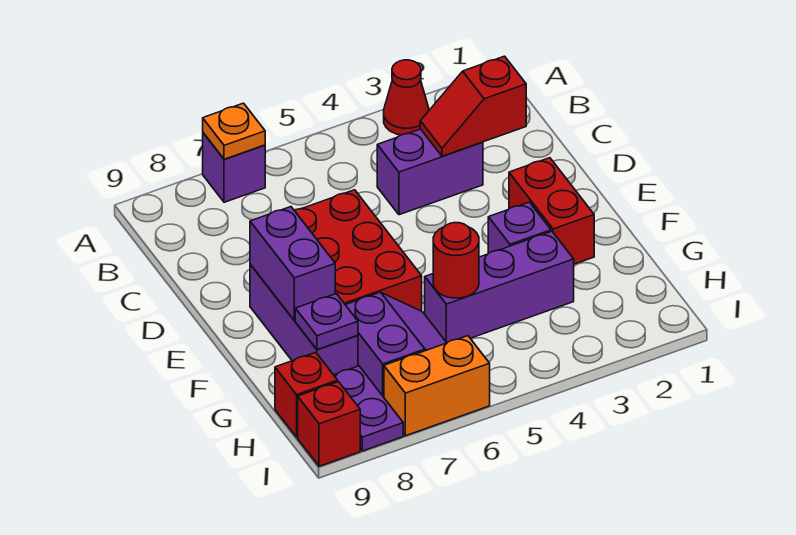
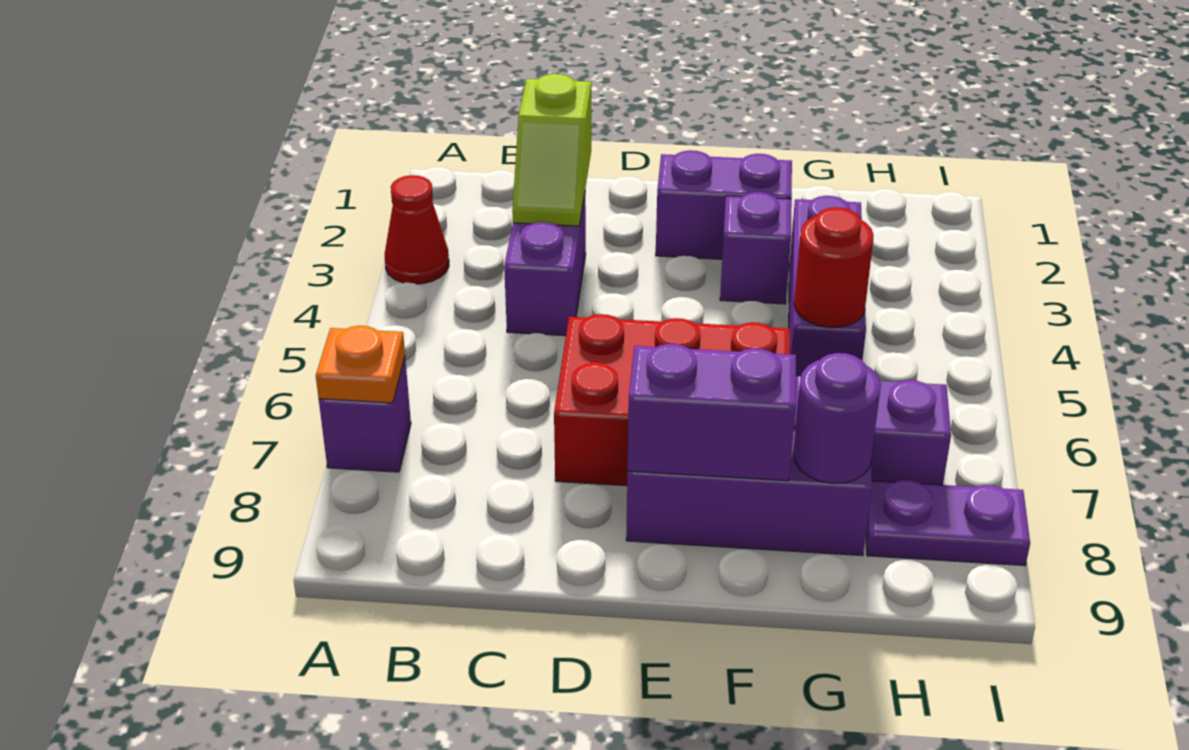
red slope C2:C3 level 2 top 2 -> lime slope C2:C3 level 2 top 2
red brick E2:F2 level 1 -> purple brick E2:F2 level 1
purple plate G8 level 2 -> purple round brick G8 level 2
red brick H9 level 1 -> none
orange brick I6:I7 level 1 -> none
red brick I9 level 1 -> none

